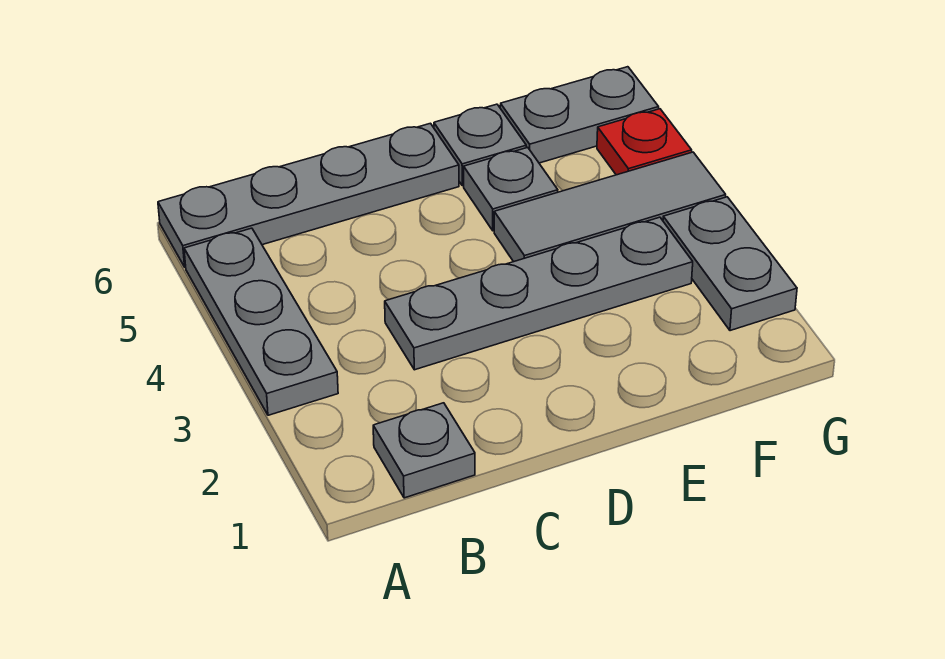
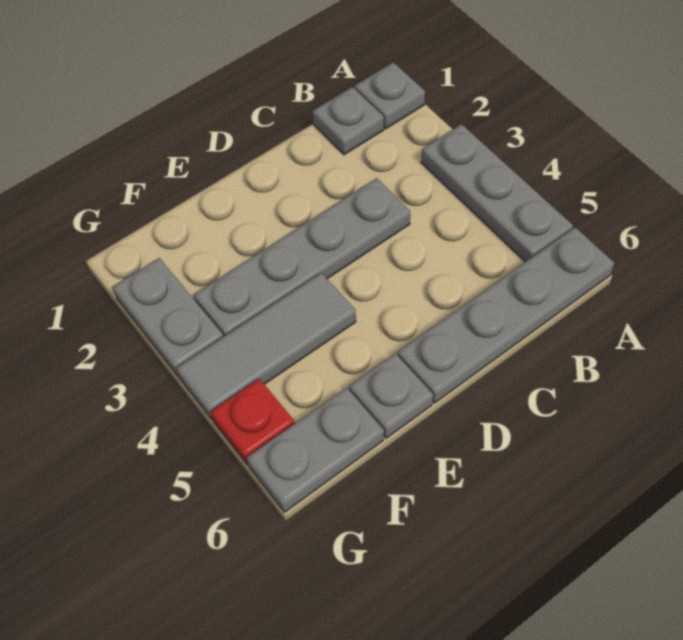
grey plate E5 level 1 -> grey plate A1 level 1

